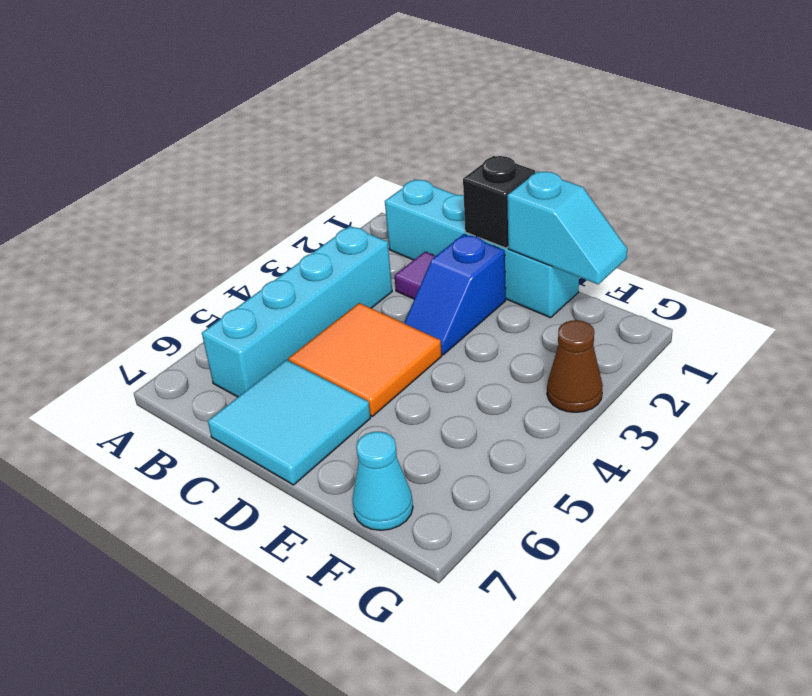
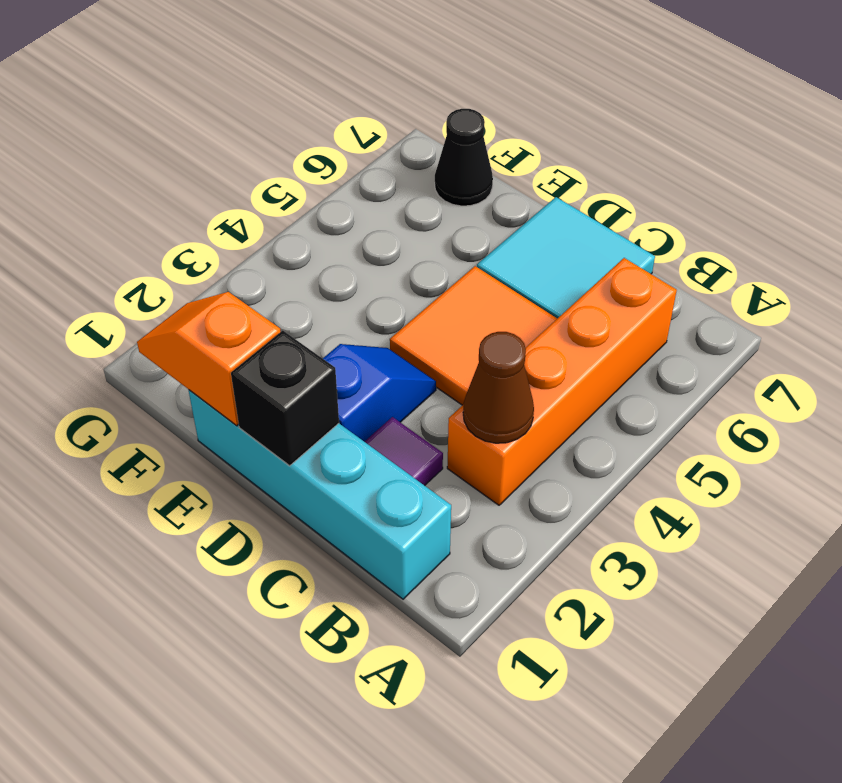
cyan brick B3:B6 level 1 -> orange brick B3:B6 level 1
cyan slope E1:F1 level 2 top E -> orange slope E1:F1 level 2 top E
cyan cone F7 level 1 -> black cone F7 level 1
brown cone G3 level 1 -> brown cone B3 level 2

